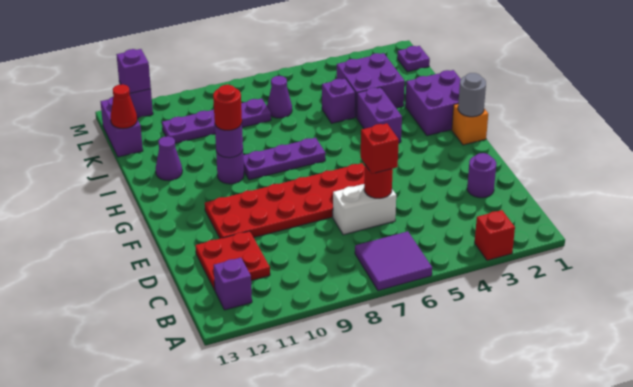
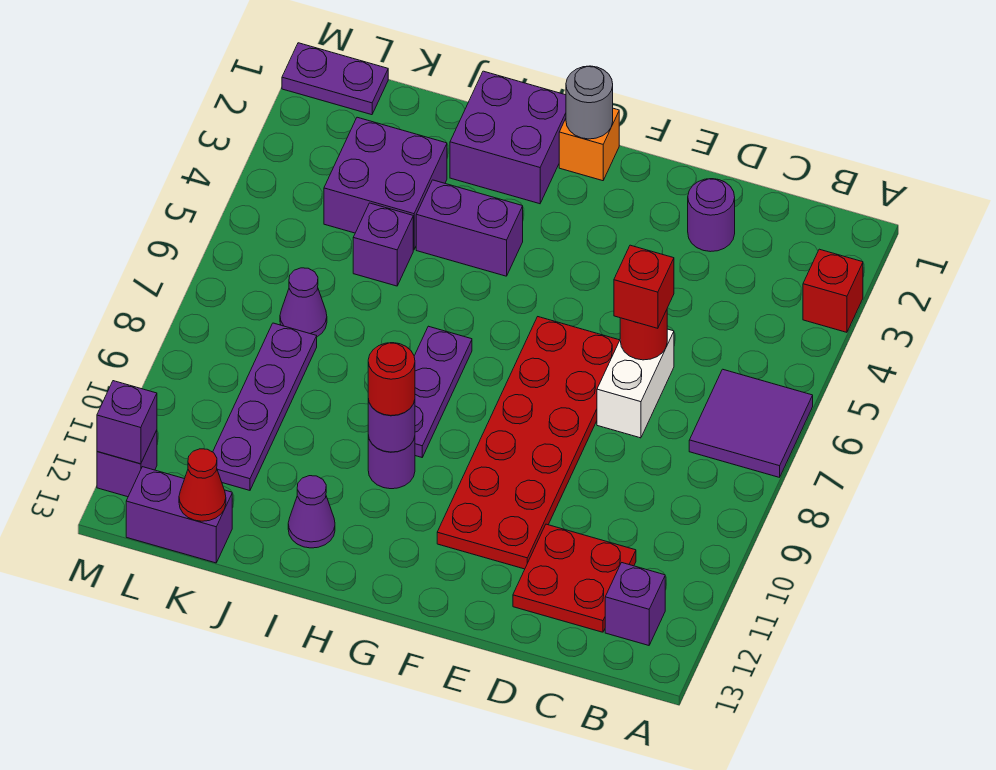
purple plate L1 level 1 -> purple plate L1:M1 level 1

